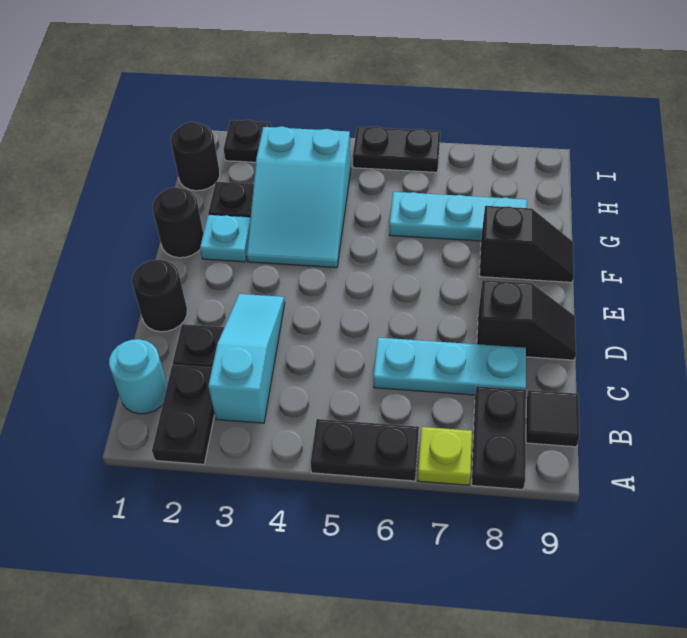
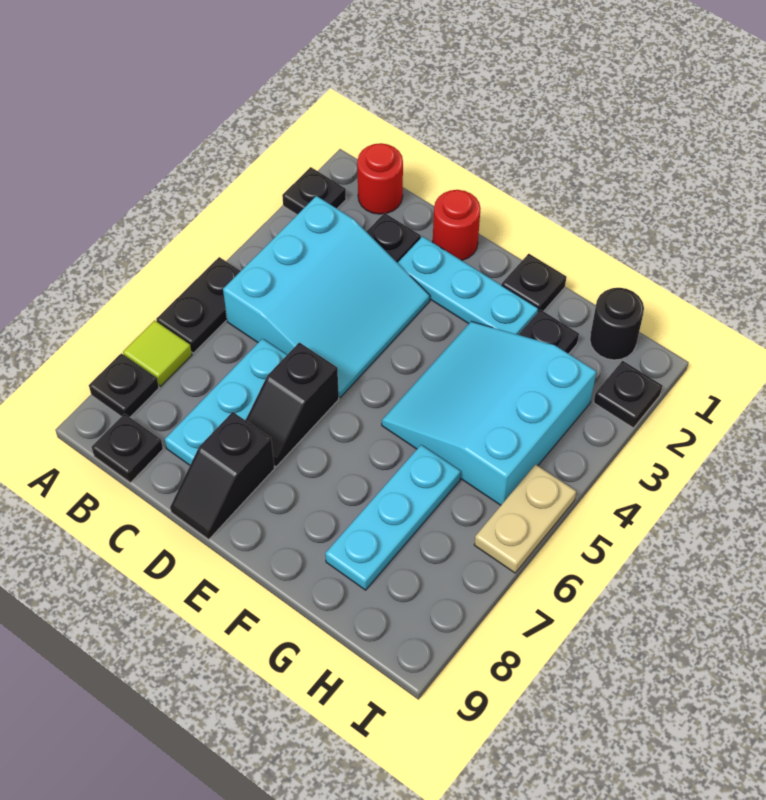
black plate A2:B2 level 1 -> black plate A2 level 1
lime plate A7 level 1 -> lime tile A7 level 1
black plate A8:B8 level 1 -> black plate A8 level 1
cyan round brick B1 level 1 -> red round brick B1 level 1
cyan slope B3:D3 level 1 top B -> cyan slope B3:D5 level 1 top B
black tile B9 level 1 -> black plate B9 level 1
black round brick D1 level 1 -> red round brick D1 level 1
black round brick F1 level 1 -> black plate F1 level 1
cyan plate F2 level 1 -> cyan plate D2:F2 level 1
cyan slope F3:H4 level 1 top H -> cyan slope F3:H5 level 1 top H
black slope F8:F9 level 1 top 8 -> black slope D6:D7 level 1 top 6
black plate I5:I6 level 1 -> tan plate I5:I6 level 1

